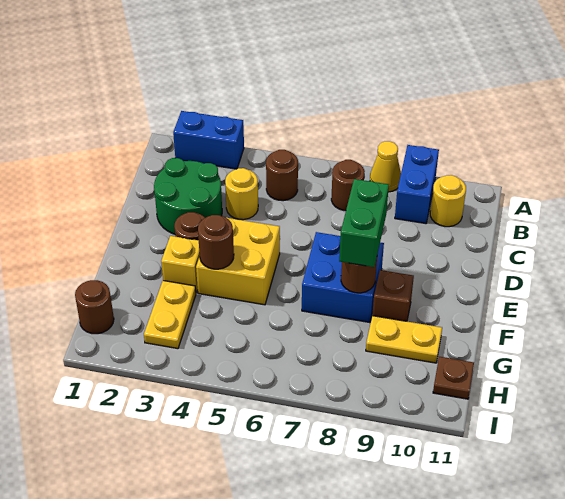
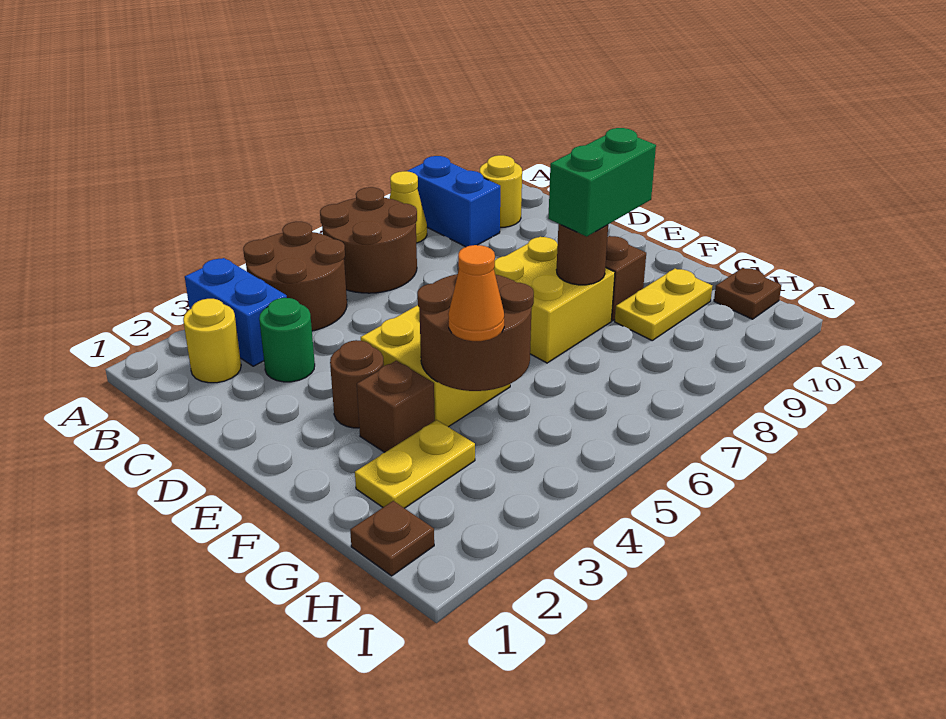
blue brick A2:A3 level 1 -> blue brick A3:B3 level 1
brown round brick B5 level 1 -> brown round brick A4:B5 level 1
brown round brick B7 level 1 -> brown round brick A6:B7 level 1
green round brick C2:D3 level 1 -> green round brick C3 level 1
yellow round brick C4 level 1 -> yellow round brick B2 level 1
blue brick E7:F8 level 1 -> yellow brick E7:F8 level 1
green brick E8:F8 level 3 -> green brick F8:F9 level 3
yellow brick F3 level 1 -> brown brick F3 level 1
brown round brick F4 level 2 -> brown round brick F4:G5 level 2
yellow plate G3:H3 level 1 -> yellow plate G2:G3 level 1
none -> orange cone G4 level 3
brown round brick H1 level 1 -> brown plate H1 level 1

